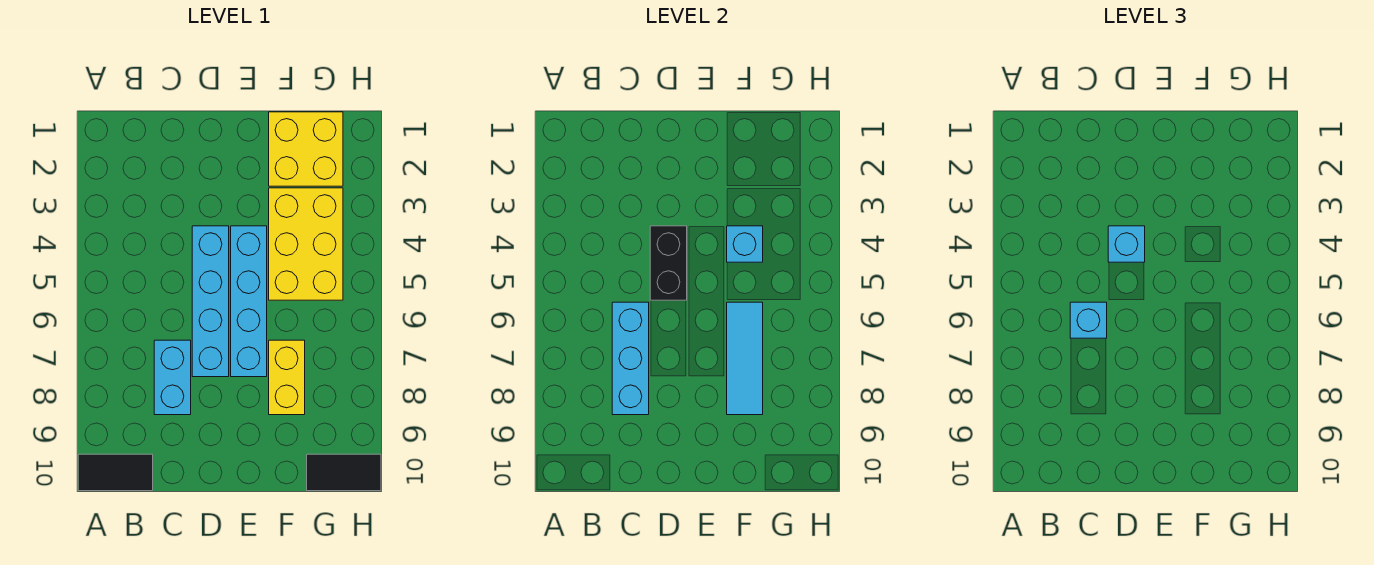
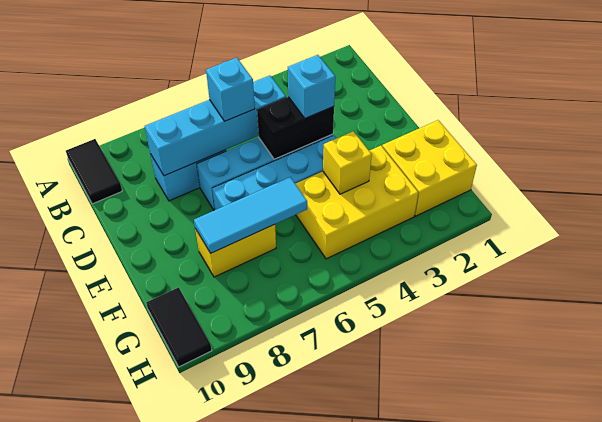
cyan brick C6:C8 level 2 -> cyan brick C5:C8 level 2
cyan brick F4 level 2 -> yellow brick F4 level 2

